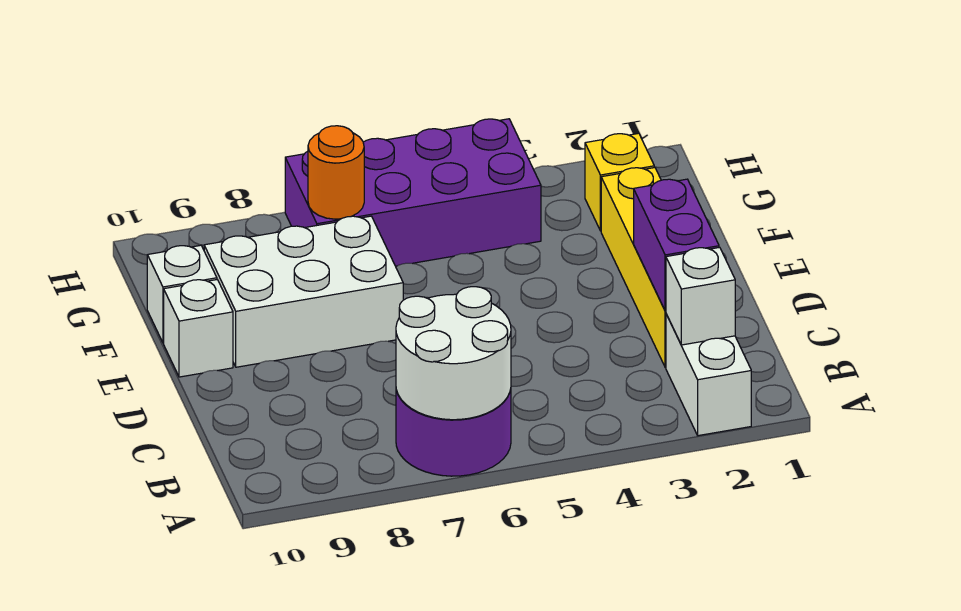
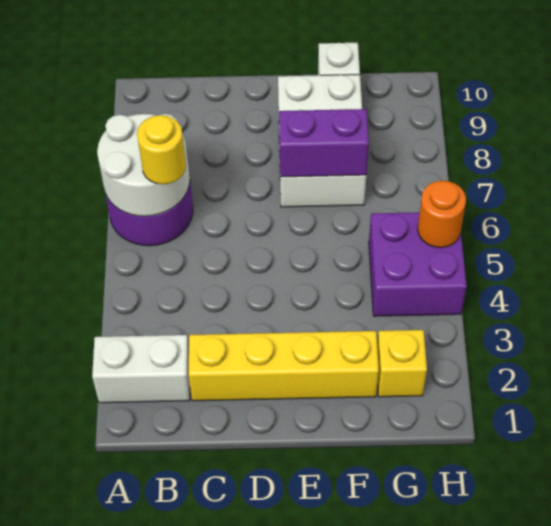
white brick B2 level 2 -> none
none -> yellow round brick B6 level 3
purple brick C2:D2 level 2 -> purple brick E7:F7 level 2
white brick E10 level 1 -> none
purple brick G4:H7 level 1 -> purple brick G4:H5 level 1
orange round brick G7 level 2 -> orange round brick H5 level 2

